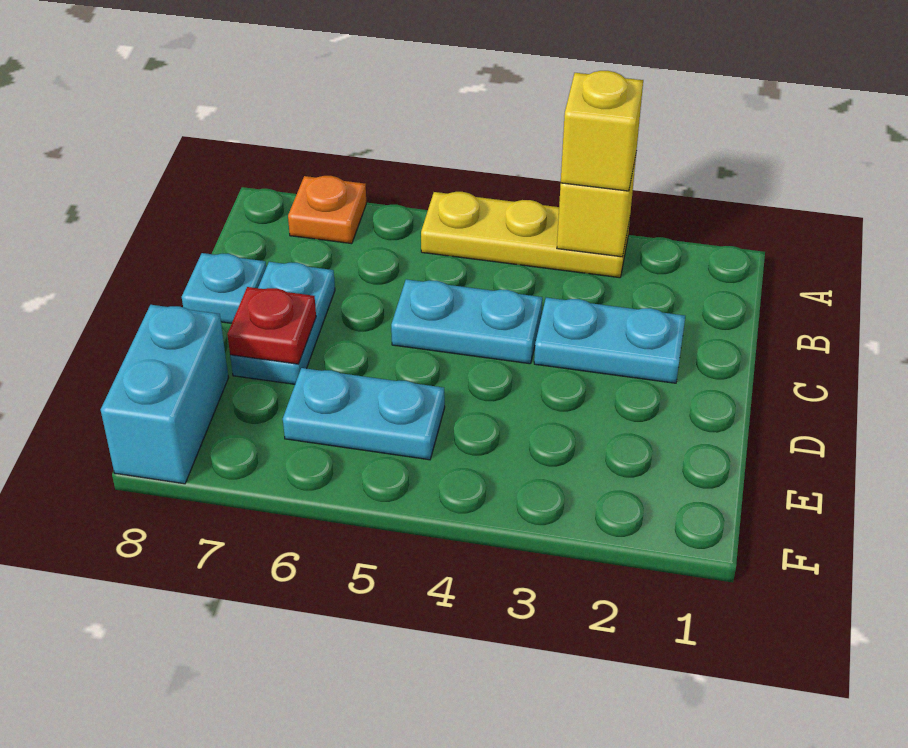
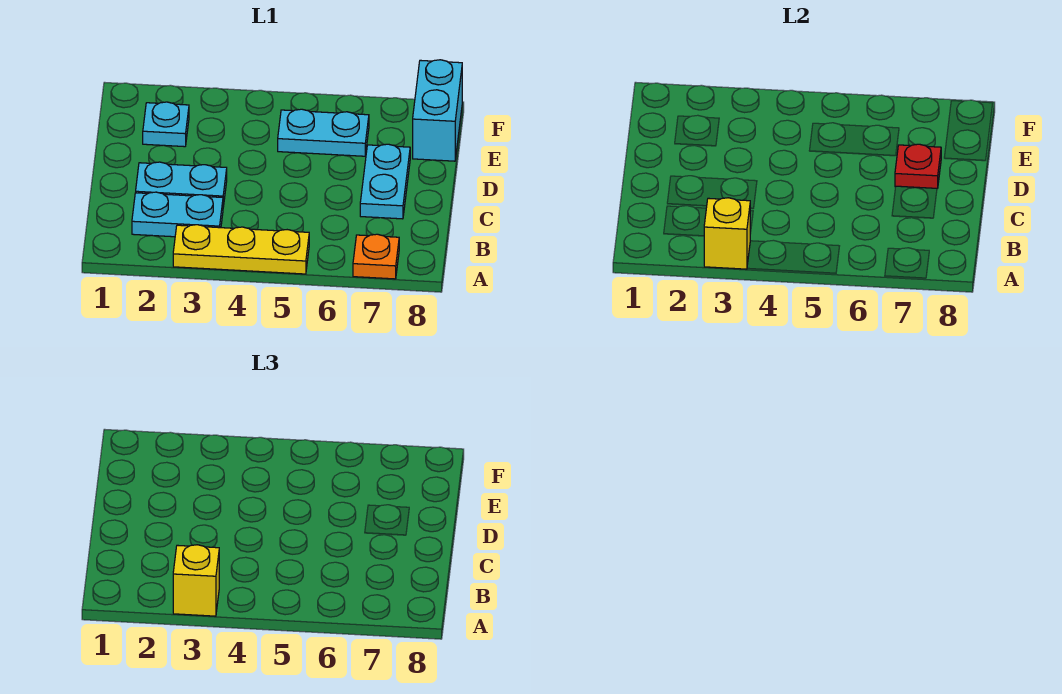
cyan plate C4:C5 level 1 -> cyan plate B2:B3 level 1
cyan plate C8 level 1 -> cyan plate E2 level 1

